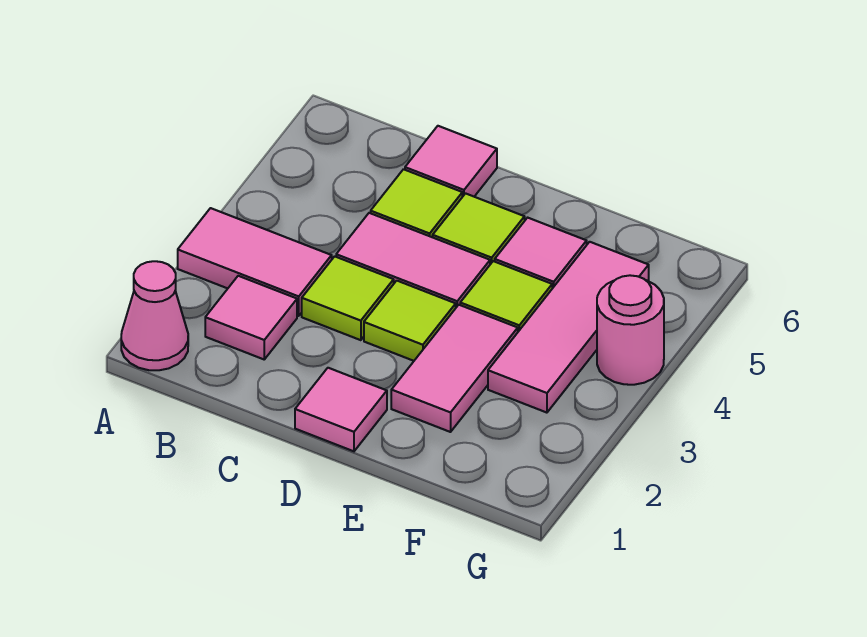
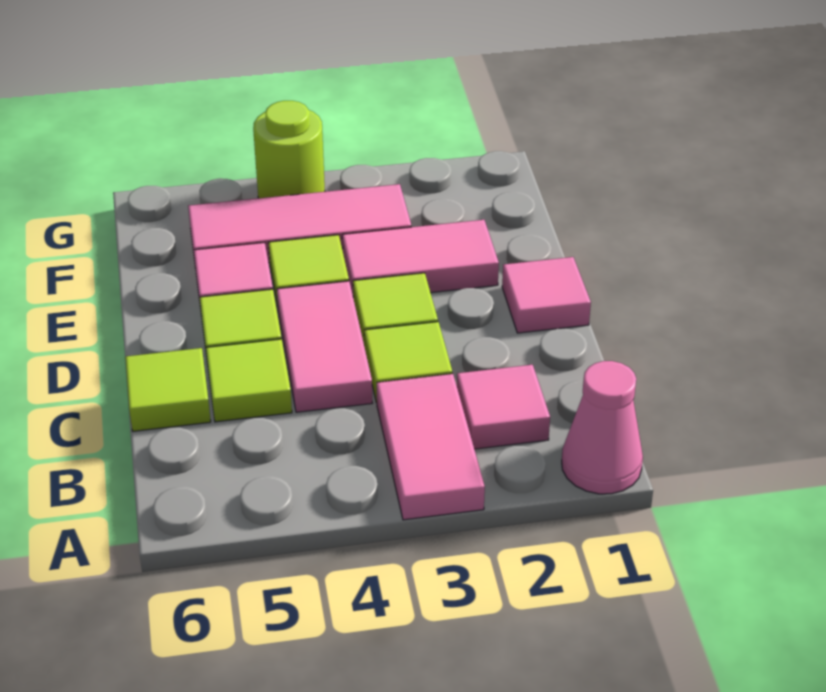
pink tile C6 level 1 -> lime tile C6 level 1
pink round brick G4 level 1 -> lime round brick G4 level 1

